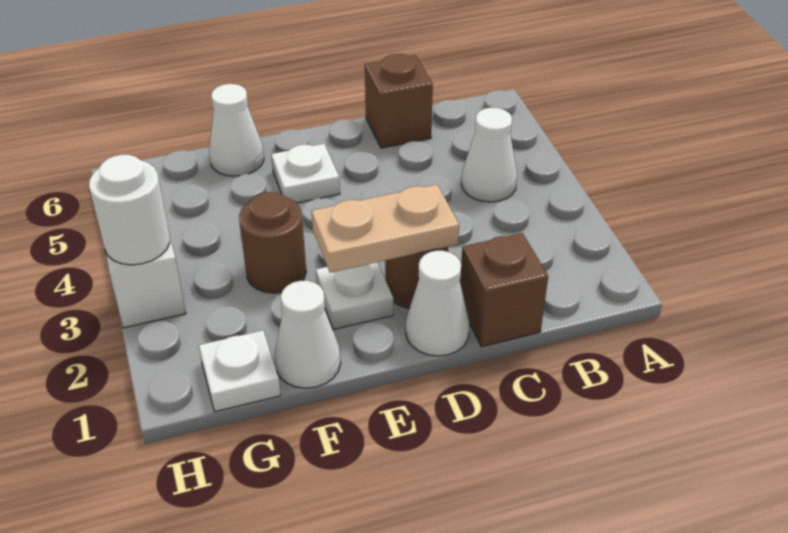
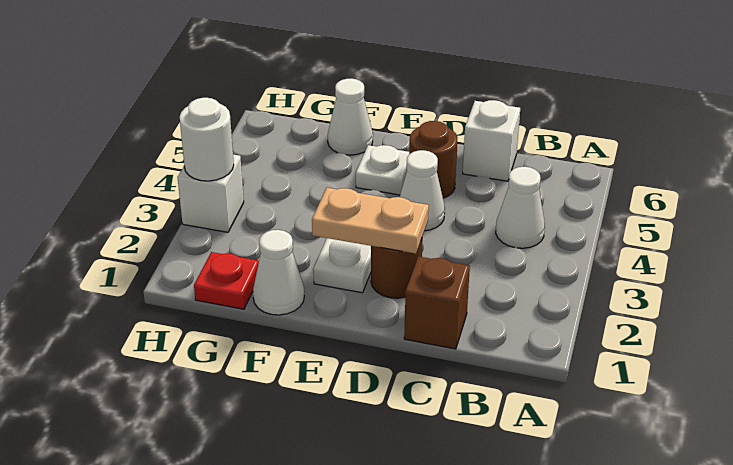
brown brick C6 level 1 -> white brick C6 level 1
white cone D1 level 1 -> white cone D4 level 1
brown round brick F3 level 1 -> brown round brick D5 level 1
white plate G1 level 1 -> red plate G1 level 1

